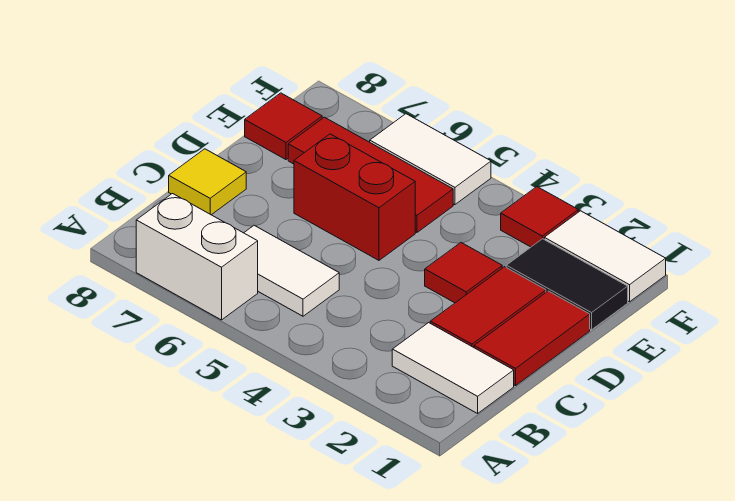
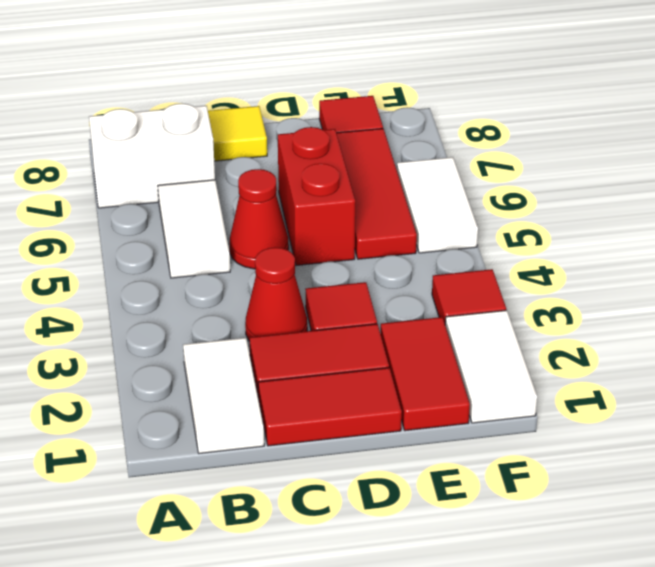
white brick A6:A7 level 1 -> white brick A7:B7 level 1
none -> red cone C3 level 1
none -> red cone C5 level 1
black tile E1:E2 level 1 -> red tile E1:E2 level 1

